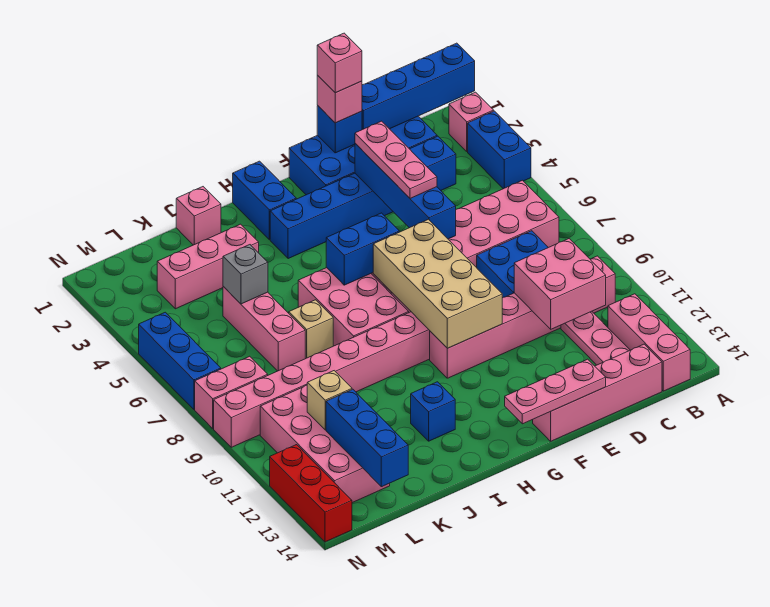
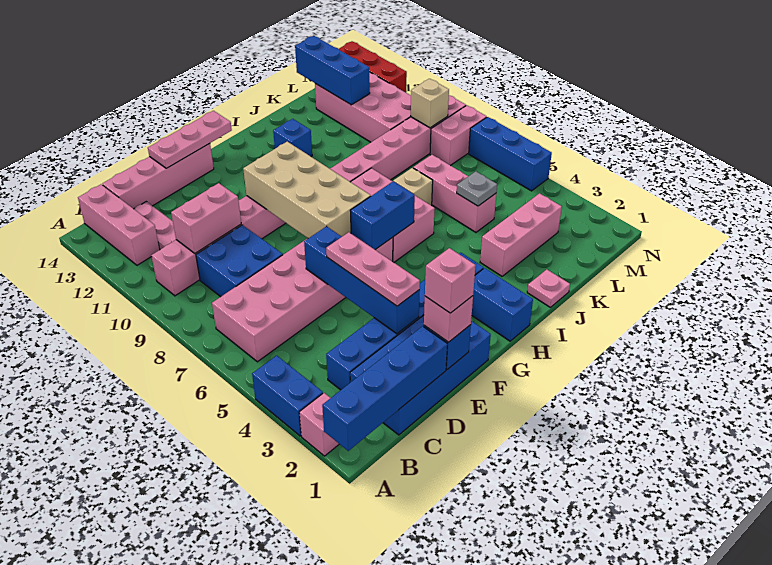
pink brick C10:D11 level 2 -> pink brick C10:D10 level 2
pink brick J1 level 1 -> pink plate J1 level 1
grey brick K5 level 2 -> grey plate K5 level 2
tan brick L11 level 2 -> tan brick M9 level 2

